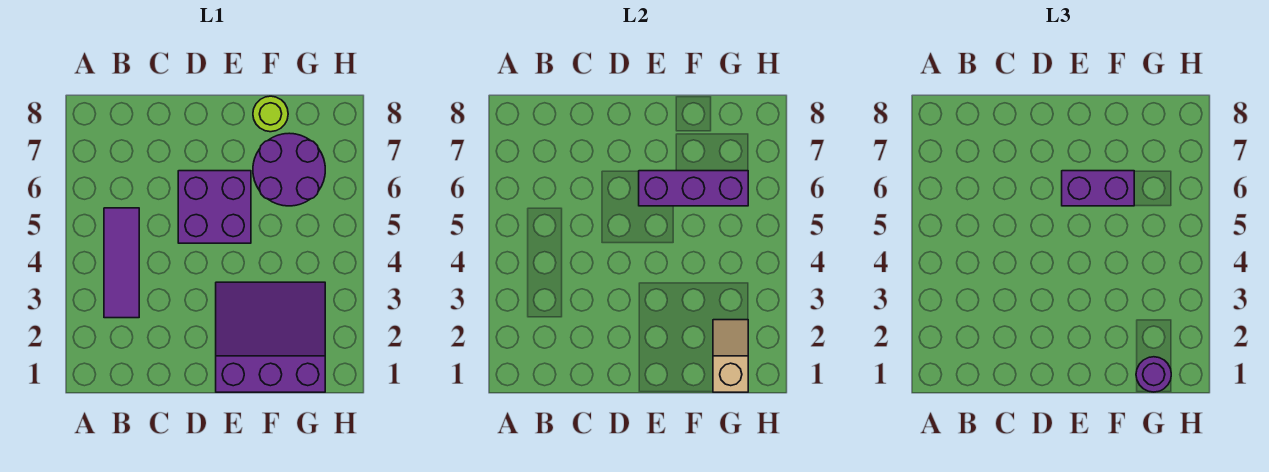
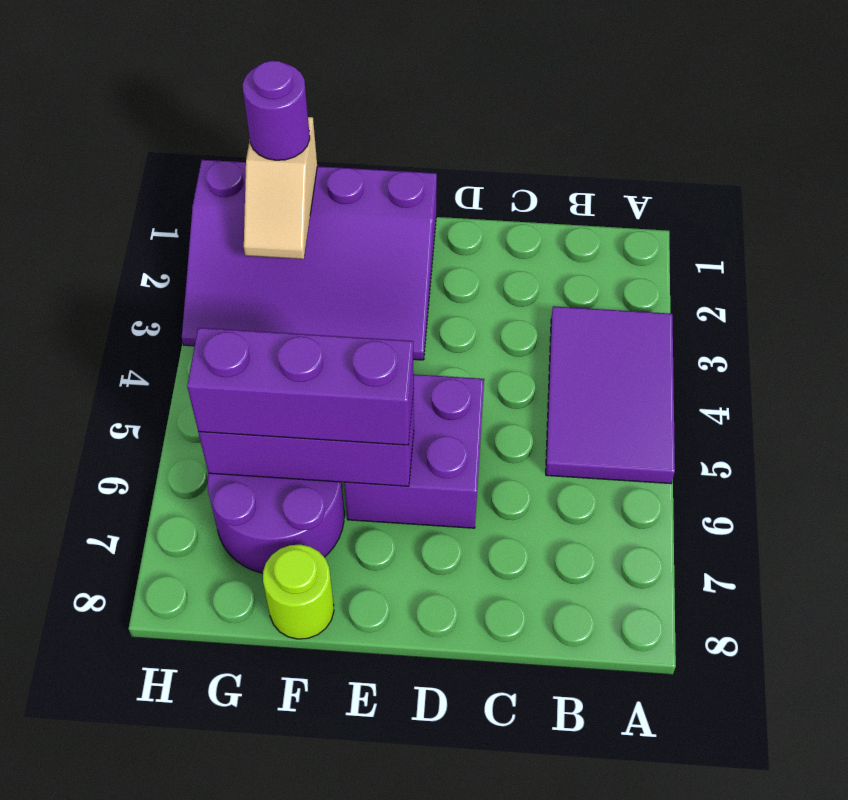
purple tile B3:B5 level 1 -> purple tile A3:B5 level 1
purple slope E1:G3 level 1 top 1 -> purple slope E1:H3 level 1 top 1
purple brick E6:F6 level 3 -> purple brick E6:G6 level 3

